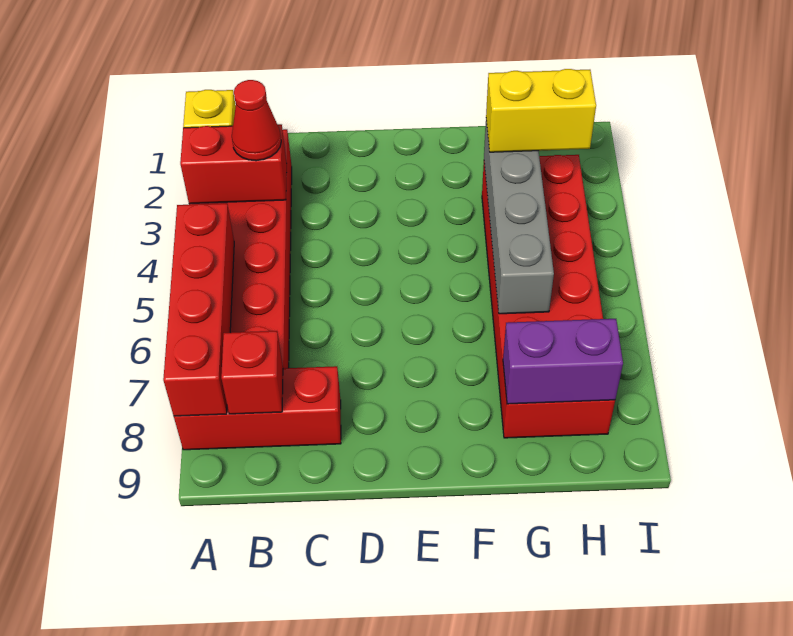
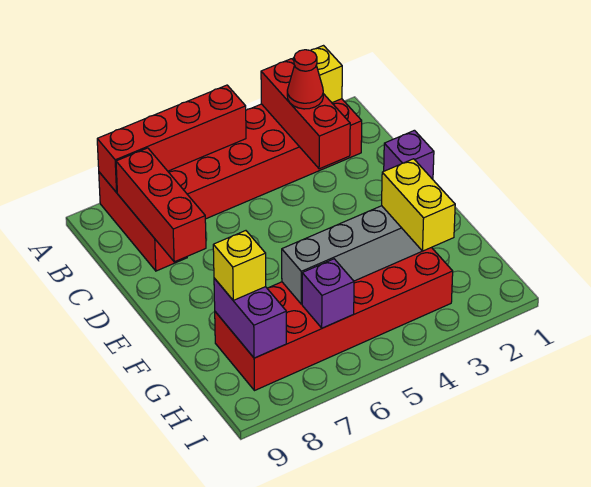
red brick A3:B3 level 2 -> red brick A3:C3 level 2
red brick B8 level 2 -> red brick B8:D8 level 2
none -> purple brick D1 level 1
none -> yellow brick G8 level 3
none -> purple brick H6 level 2

